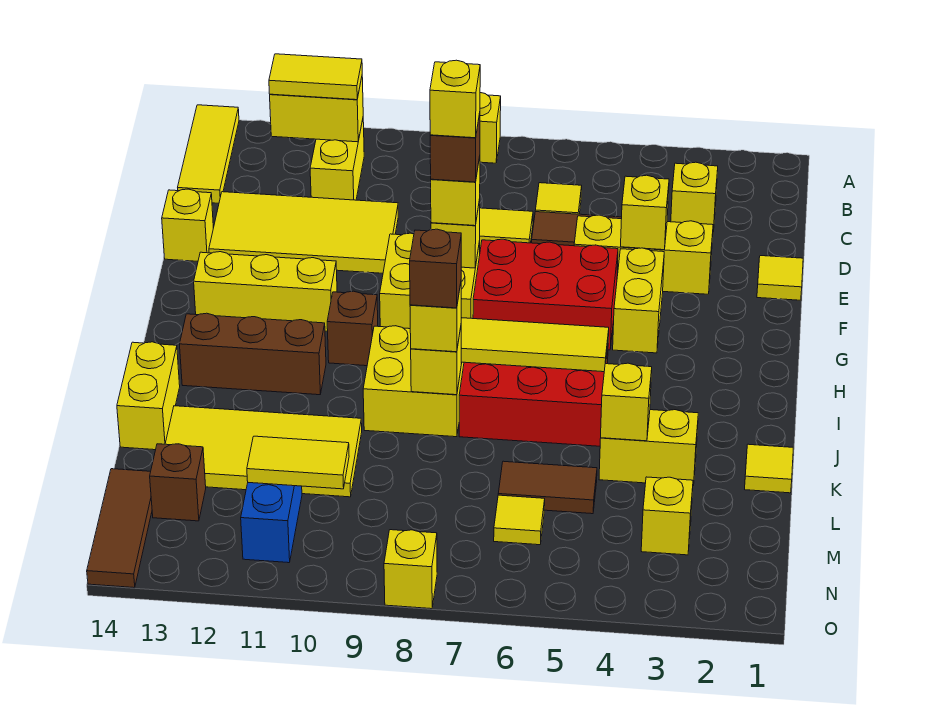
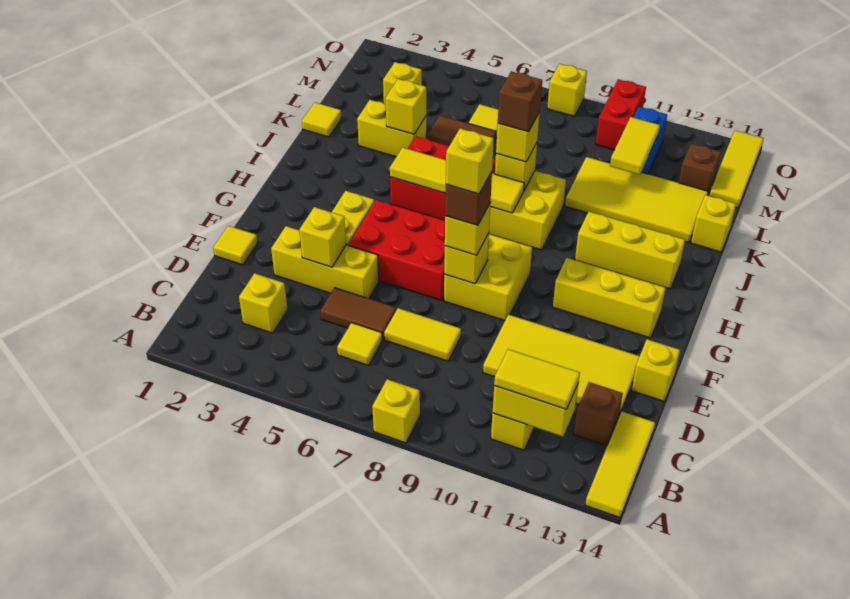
brown brick H10 level 1 -> brown brick C13 level 1
brown brick I11:I13 level 1 -> yellow brick I11:I13 level 1
yellow brick J14:K14 level 1 -> yellow brick K14 level 1
yellow tile M10:M11 level 2 -> yellow tile L11:M11 level 2
brown tile M14:O14 level 1 -> yellow tile M14:O14 level 1
none -> red brick N10:O10 level 1

